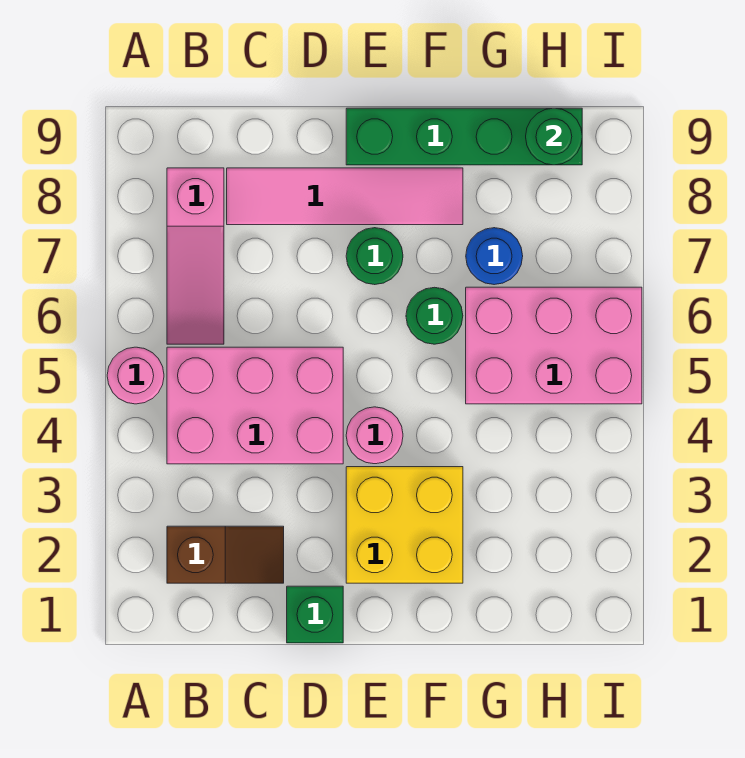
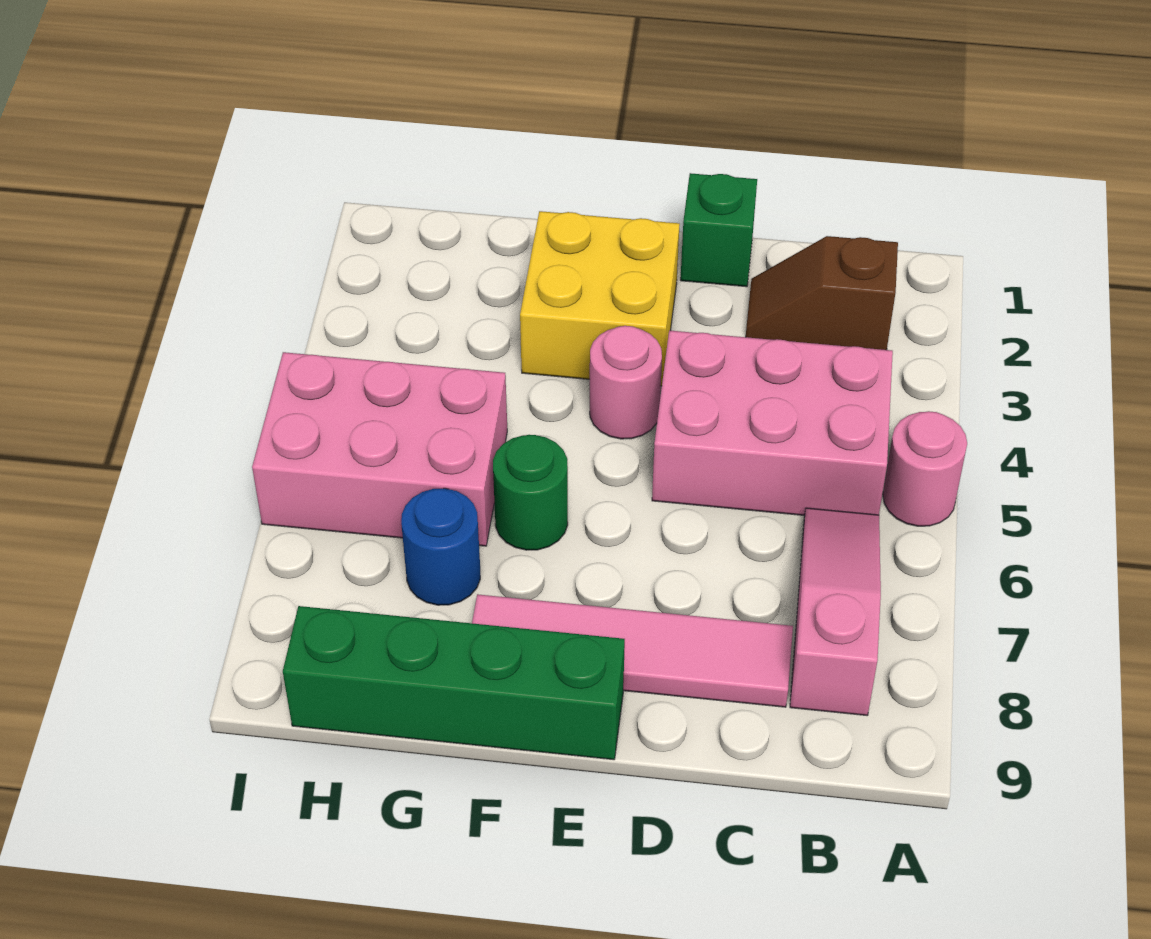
green round brick E7 level 1 -> none
green round brick H9 level 2 -> none

